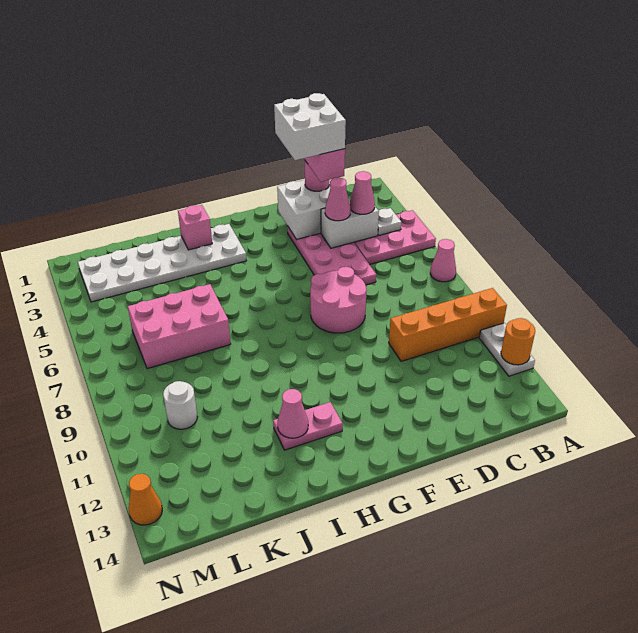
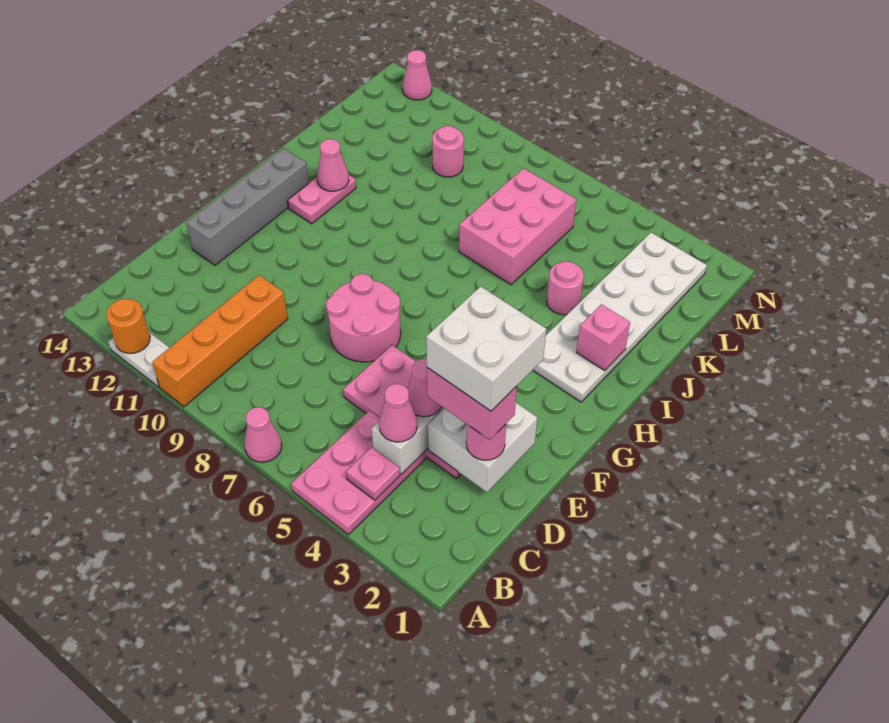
white plate B4 level 2 -> pink plate B4 level 2
none -> grey brick E13:H13 level 1
none -> pink round brick J4 level 1
white round brick L10 level 1 -> pink round brick L10 level 1
orange cone N13 level 1 -> pink cone N13 level 1

